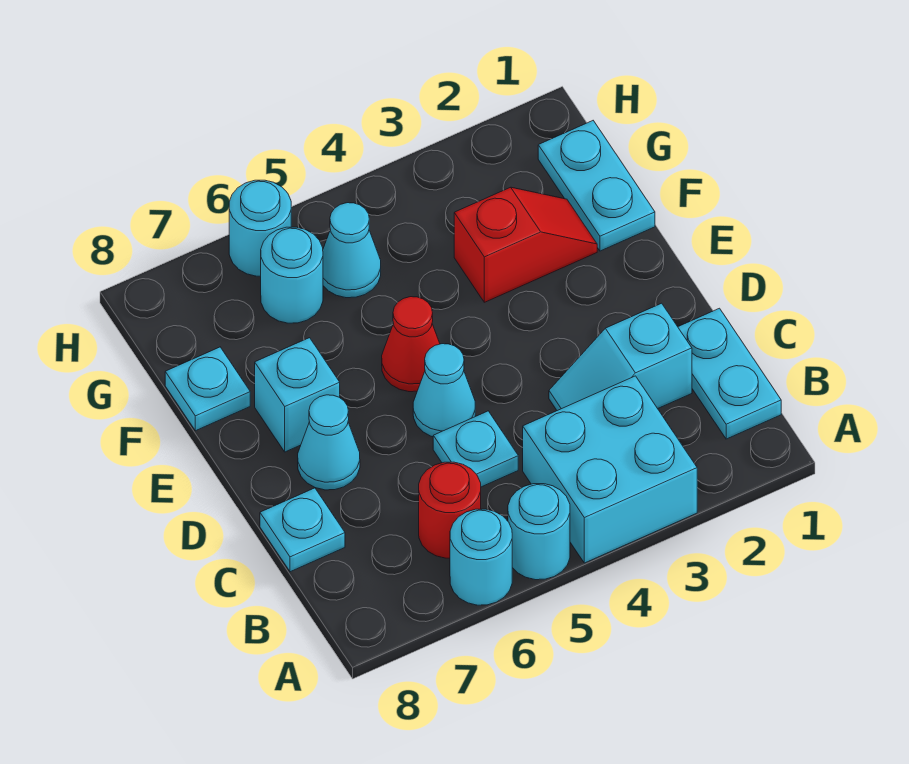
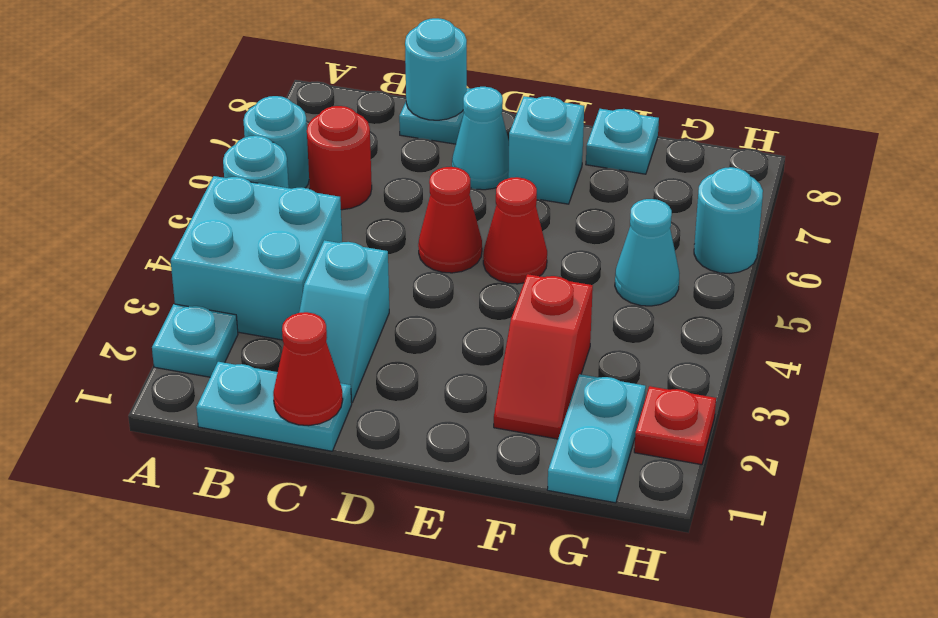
none -> red cone C1 level 2
cyan slope C2:C3 level 1 top 2 -> cyan slope C2:C3 level 1 top 3
cyan plate C5 level 1 -> cyan plate A2 level 1
cyan cone D5 level 1 -> red cone D5 level 1
cyan plate F1:G1 level 1 -> cyan plate G1:G2 level 1
cyan round brick G6 level 1 -> cyan round brick C8 level 2
none -> red plate H2 level 1

